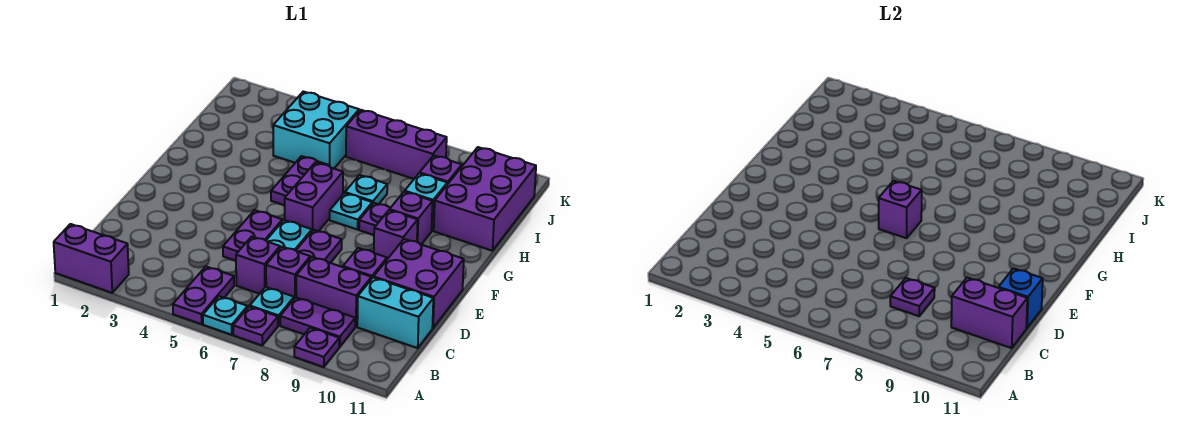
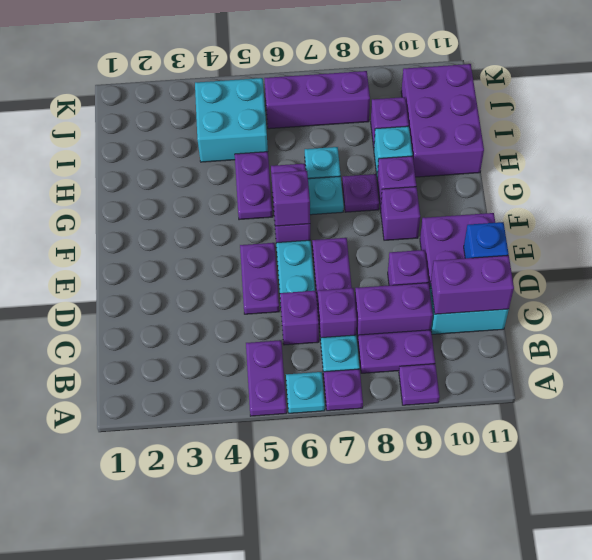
purple brick A1:A2 level 1 -> none
purple plate C8 level 2 -> none

